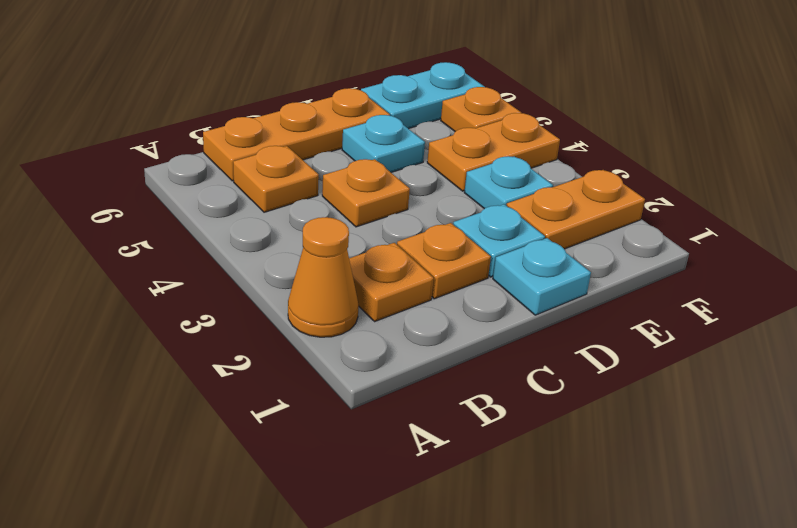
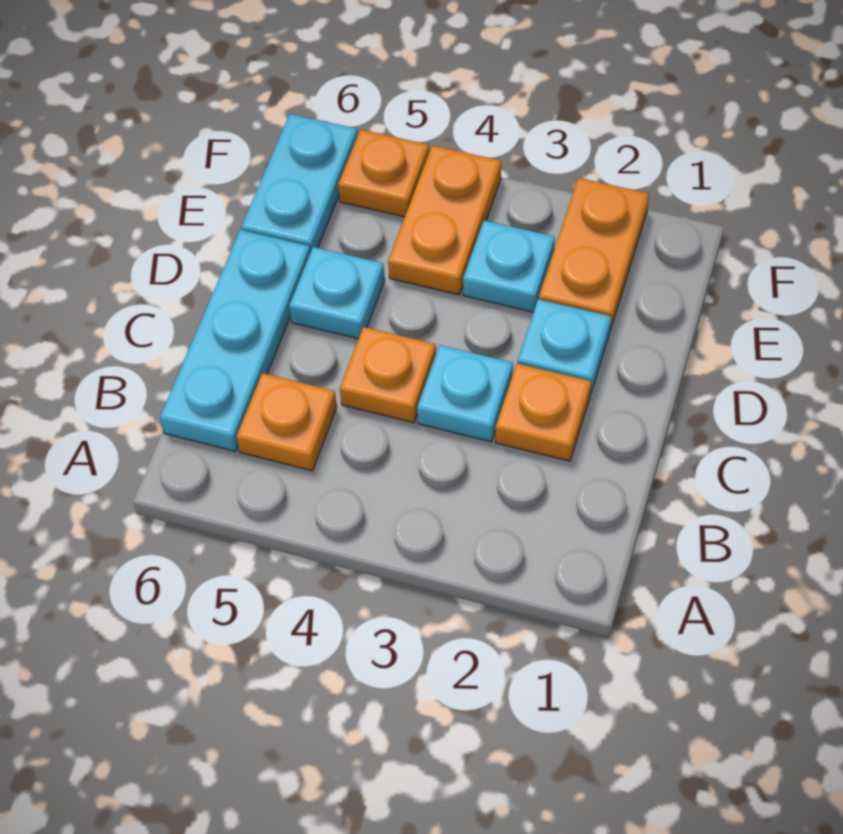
orange cone A2 level 1 -> none
orange plate B2 level 1 -> none
orange plate B6:D6 level 1 -> cyan plate B6:D6 level 1
cyan plate D1 level 1 -> cyan plate C3 level 1

